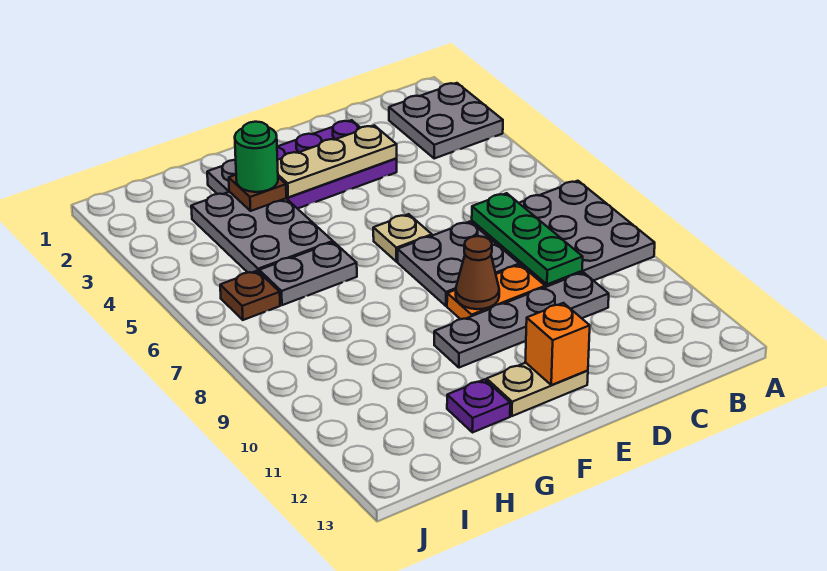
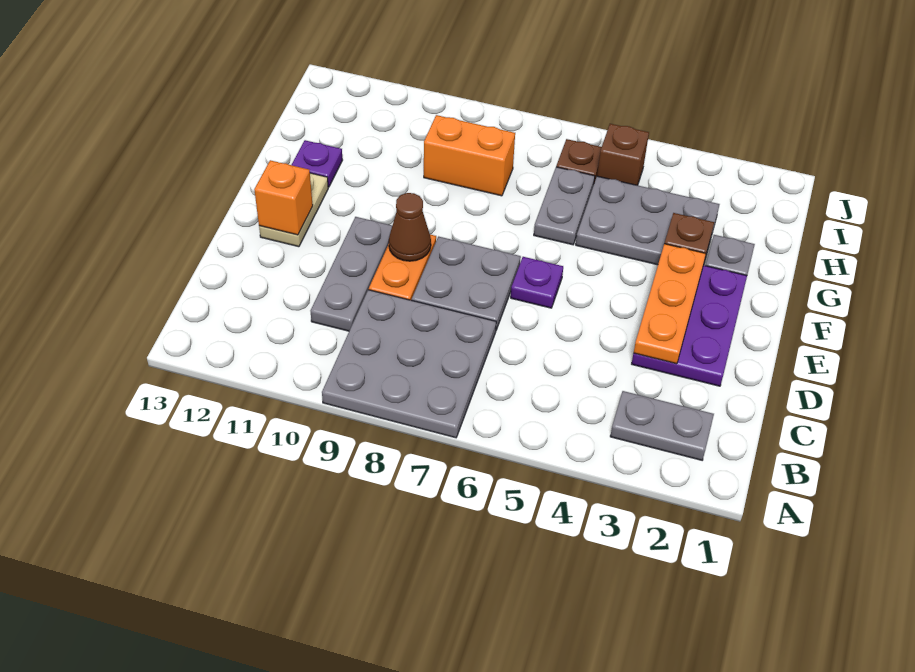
grey plate A2:B3 level 1 -> grey plate B2:B3 level 1
green plate C7:C9 level 2 -> none
grey plate C10:F10 level 1 -> grey plate C10:E10 level 1
tan plate D3:F3 level 2 -> orange plate D3:F3 level 2
tan plate E6 level 1 -> purple plate E6 level 1
green round brick G3 level 3 -> none
none -> orange brick H8:H9 level 1
none -> brown brick I5 level 1

